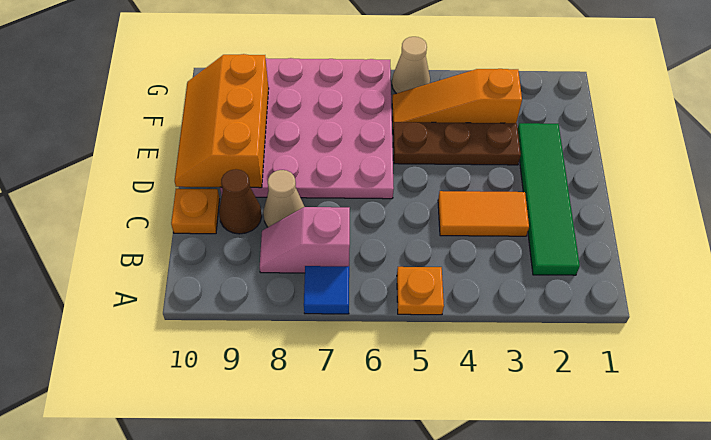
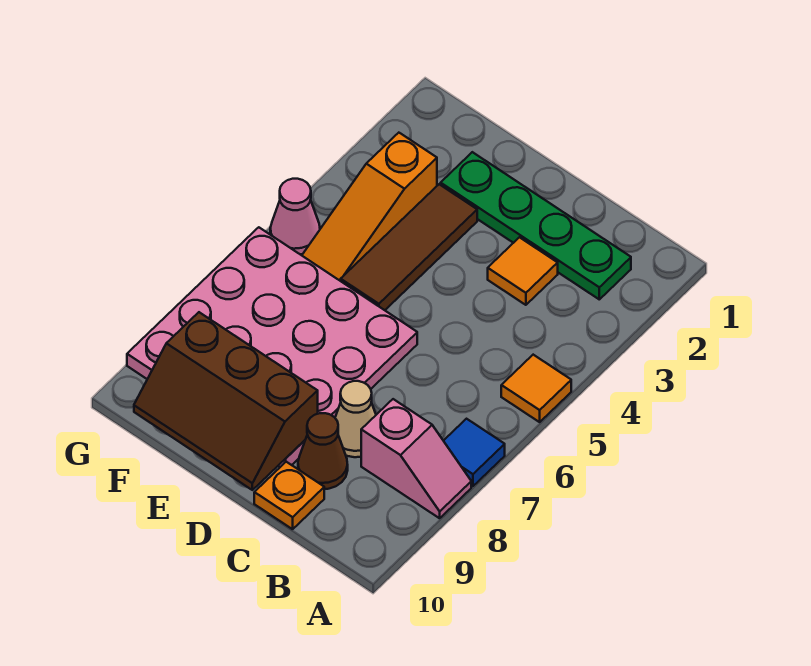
orange plate A5 level 1 -> orange tile A5 level 1
green tile B2:E2 level 1 -> green plate B2:E2 level 1
pink slope B7:B8 level 1 top 7 -> pink slope A8:B8 level 1 top B
orange tile C3:C4 level 1 -> orange tile C3 level 1
orange slope D9:F10 level 2 top 9 -> brown slope D9:F10 level 2 top 9
brown plate E3:E5 level 1 -> brown tile E3:E5 level 1
tan cone G5 level 1 -> pink cone G5 level 1

